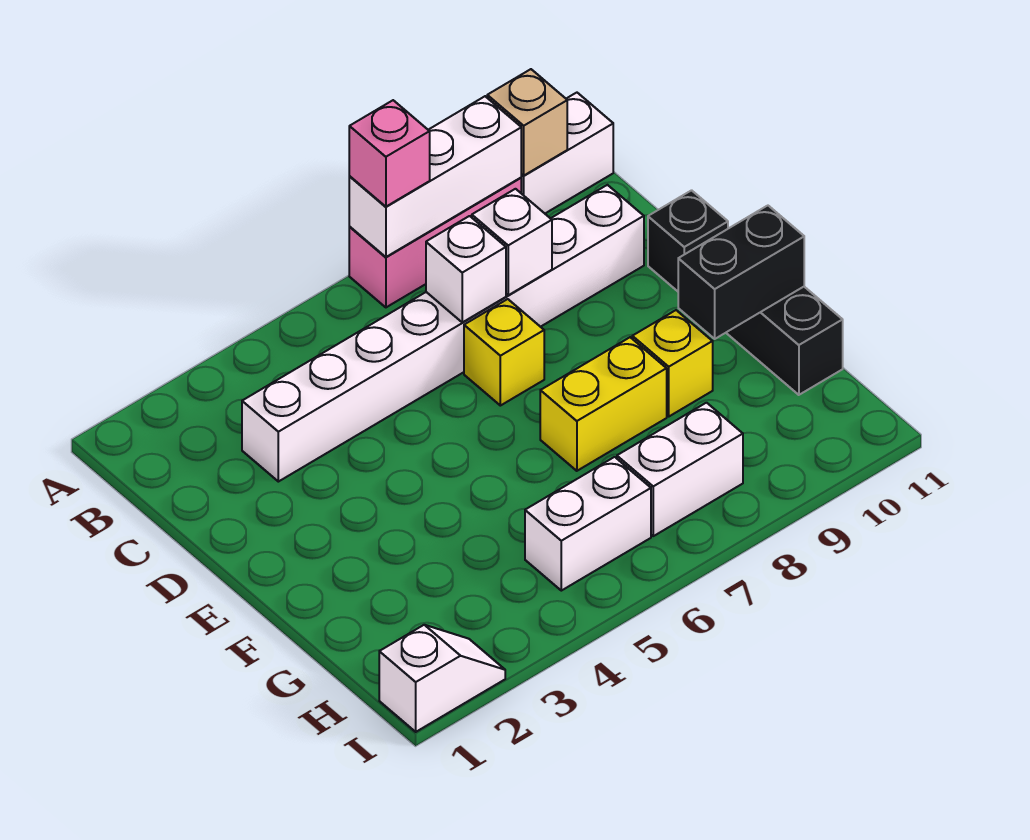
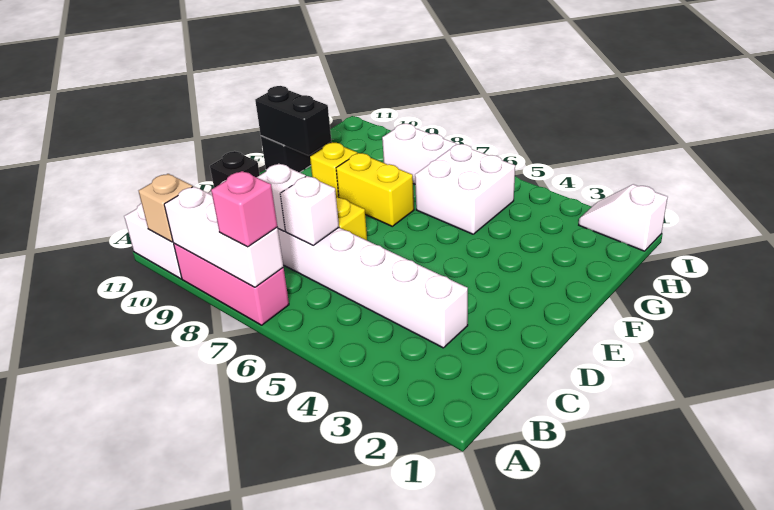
white brick H5:H6 level 1 -> white brick G5:H6 level 1

